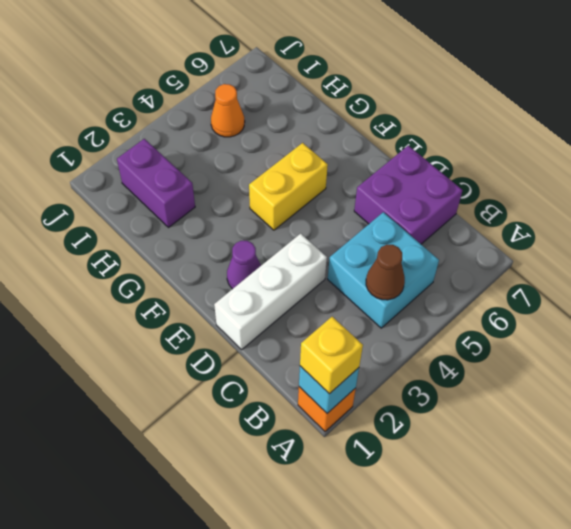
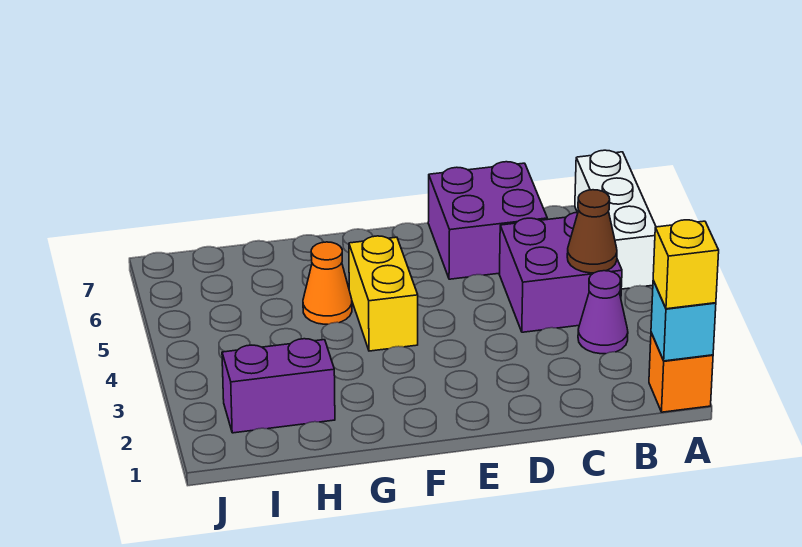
cyan brick B4:C5 level 1 -> purple brick B4:C5 level 1
white brick D1:D3 level 1 -> white brick A5:A7 level 1
purple cone E2 level 1 -> purple cone B3 level 1
orange cone I5 level 1 -> orange cone G5 level 1

